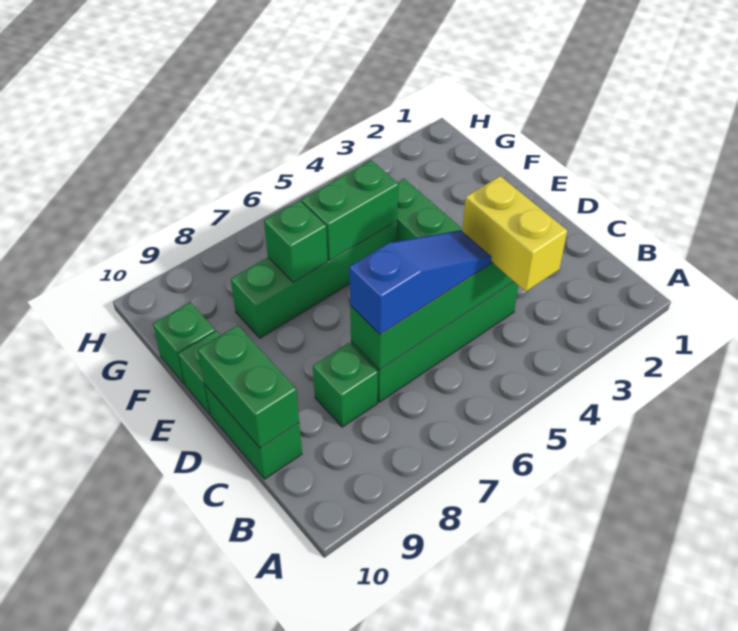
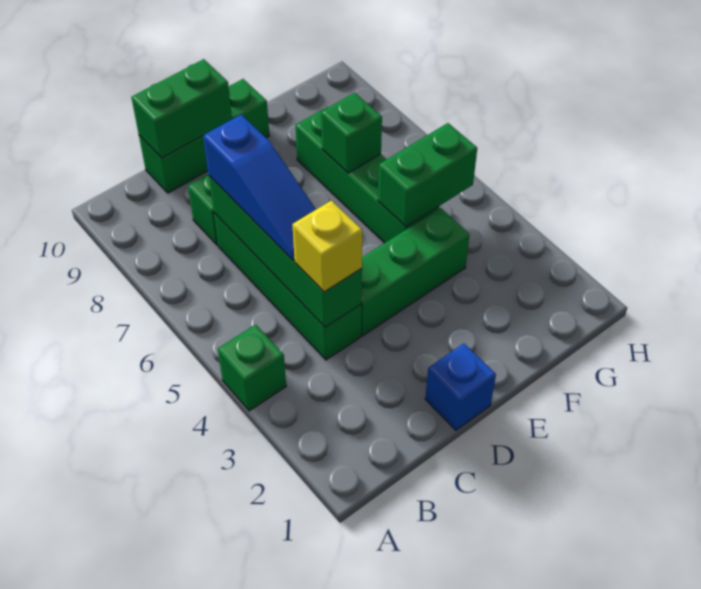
yellow brick B4:C4 level 3 -> yellow brick C4 level 3
none -> blue brick D1 level 1
green brick F5:F6 level 2 -> green brick F5:G5 level 2
green brick F10 level 1 -> green brick A4 level 1

